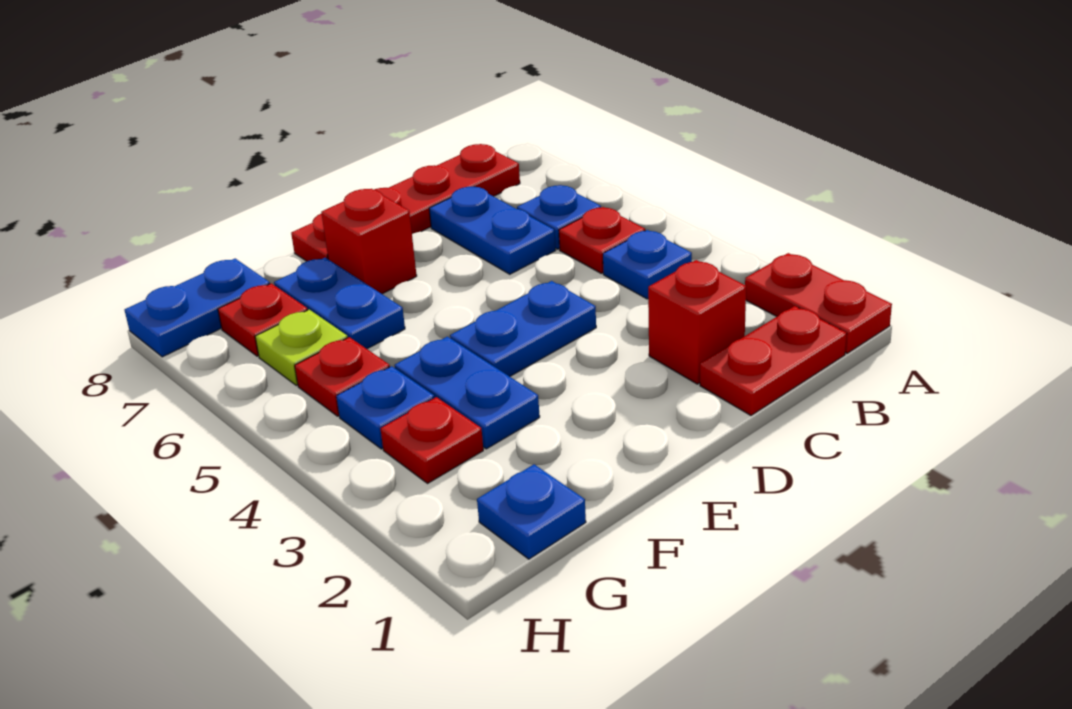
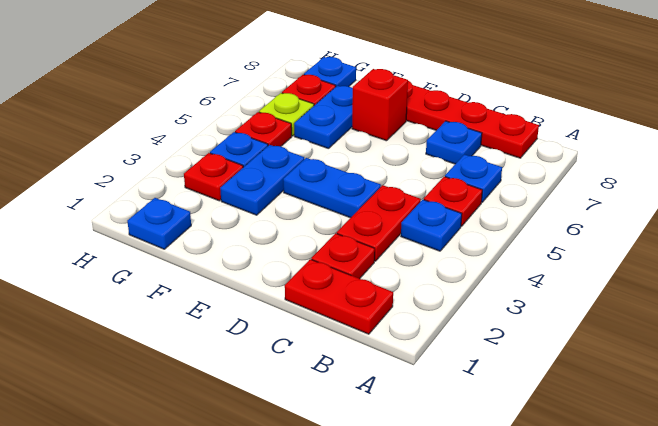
red plate A1:A2 level 1 -> red plate C3:C4 level 1
red brick C2 level 1 -> red plate C2 level 1
blue plate C6:C7 level 1 -> blue plate C7 level 1
blue plate G8:H8 level 1 -> blue plate G8 level 1

